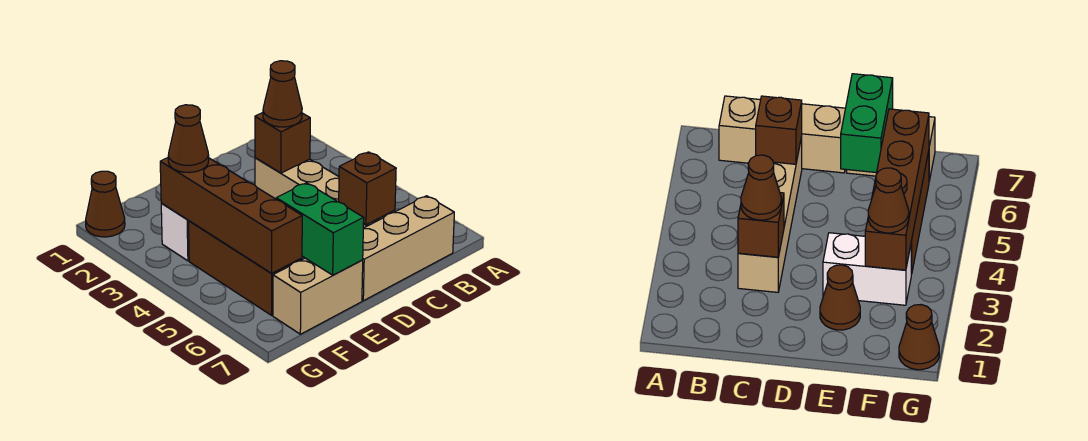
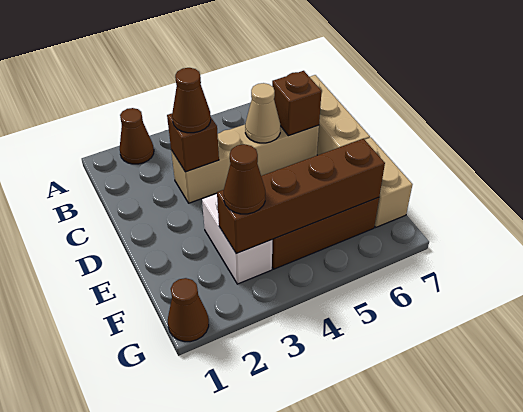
none -> tan cone C5 level 2
brown cone E2 level 1 -> brown cone A2 level 1
green brick E6:E7 level 2 -> none

